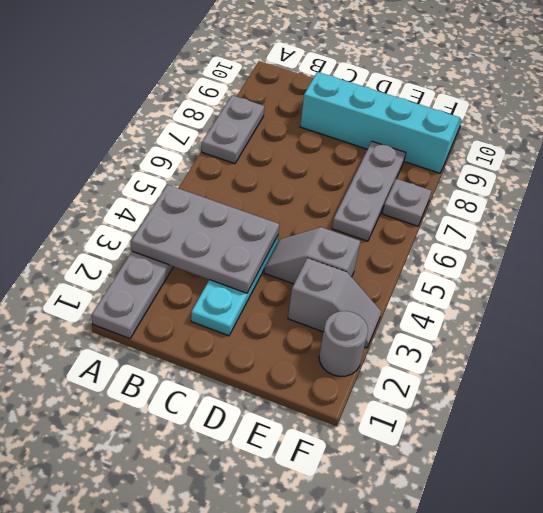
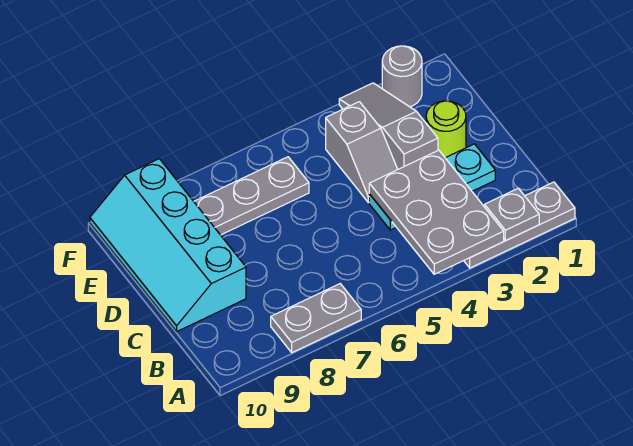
none -> lime round brick D2 level 1
grey slope E3:F3 level 1 top E -> grey slope D3:F3 level 1 top D
grey plate F7 level 1 -> grey plate A2 level 2

